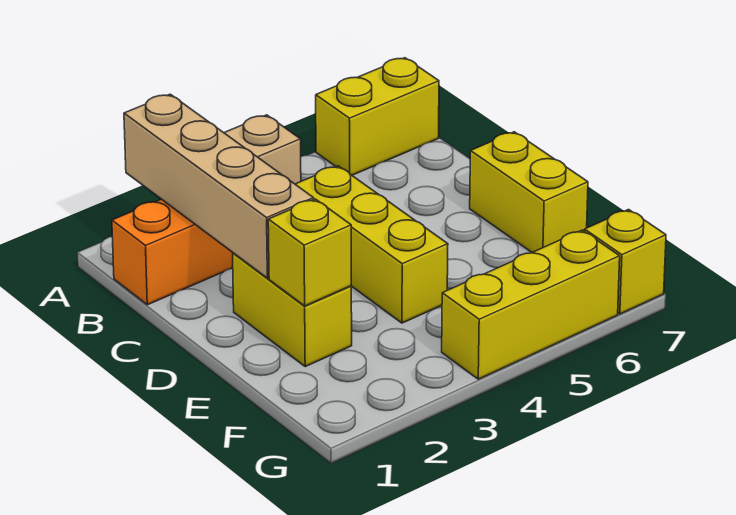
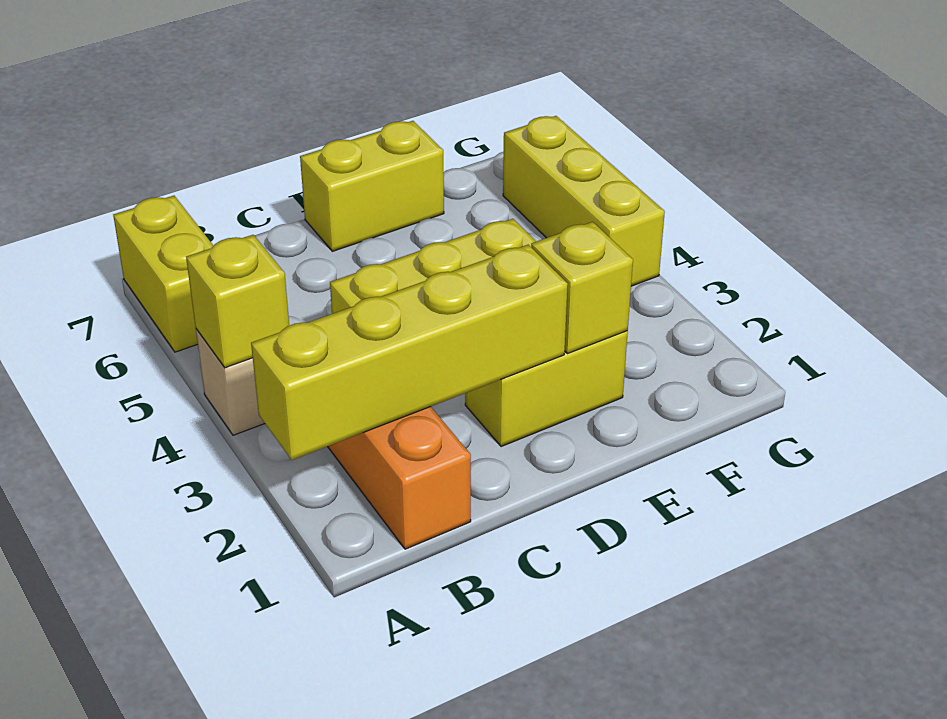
tan brick A2:D2 level 2 -> yellow brick A2:D2 level 2
yellow brick G7 level 1 -> yellow brick A4 level 2

